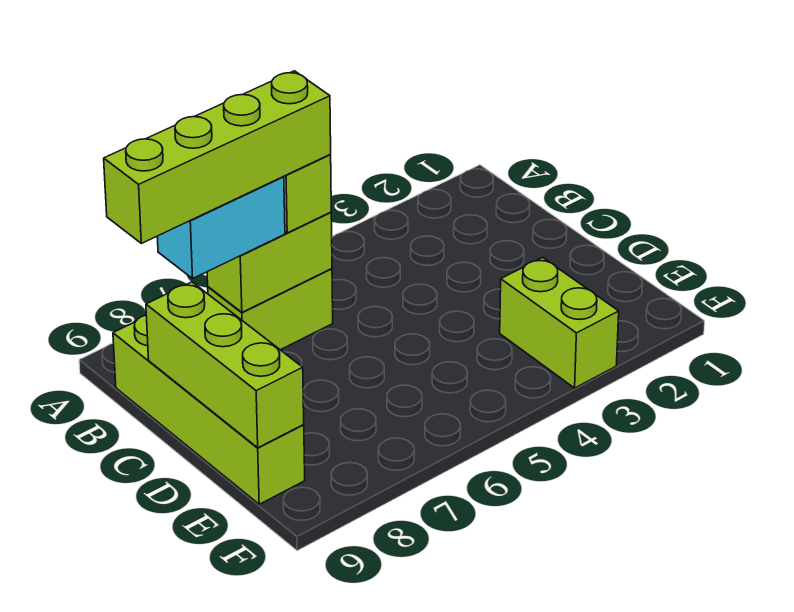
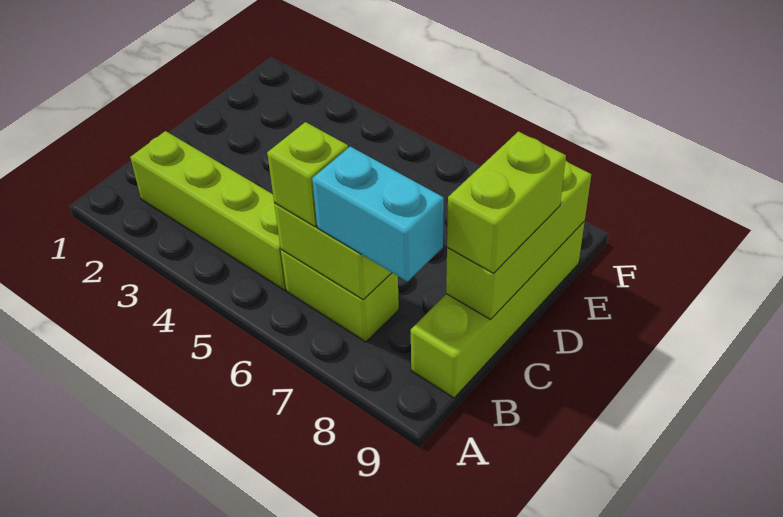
lime brick B6:B9 level 4 -> lime brick B2:B5 level 1
lime brick E3:F3 level 1 -> lime brick C9:D9 level 3

